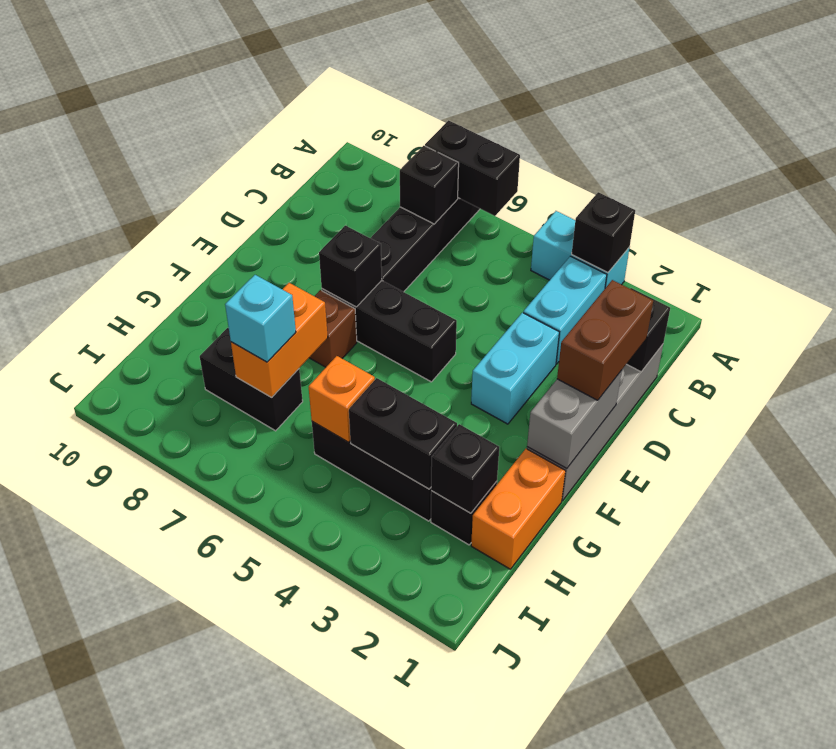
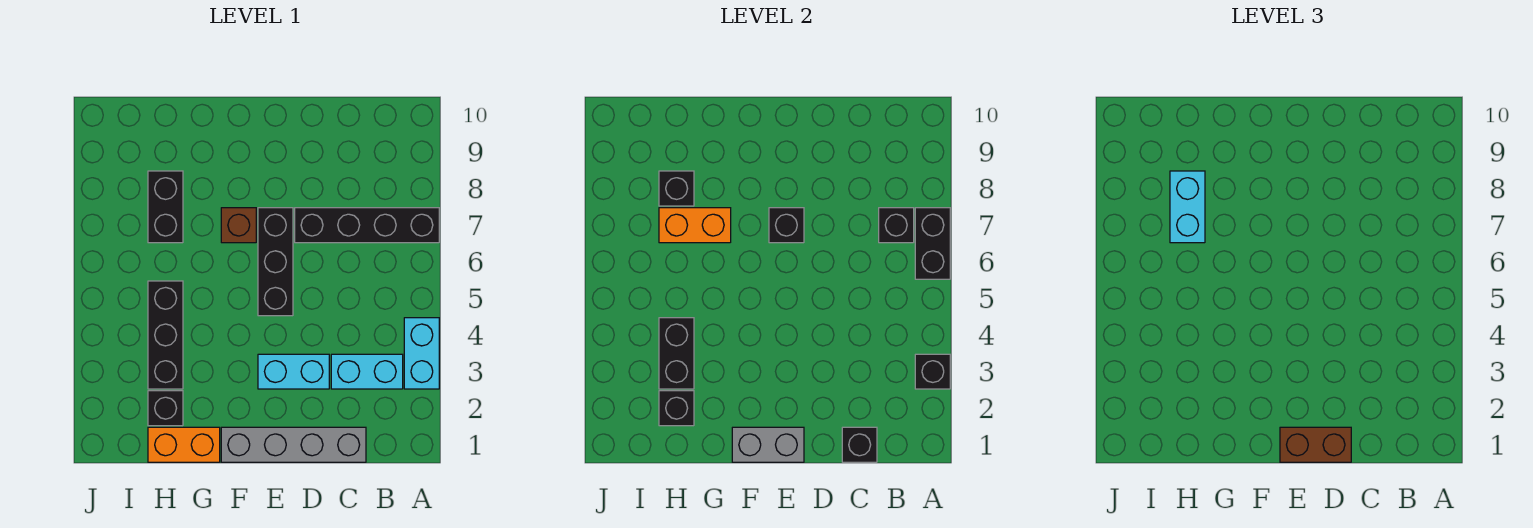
orange brick H5 level 2 -> none
cyan brick H7 level 3 -> cyan brick H7:H8 level 3
none -> black brick H8 level 2

